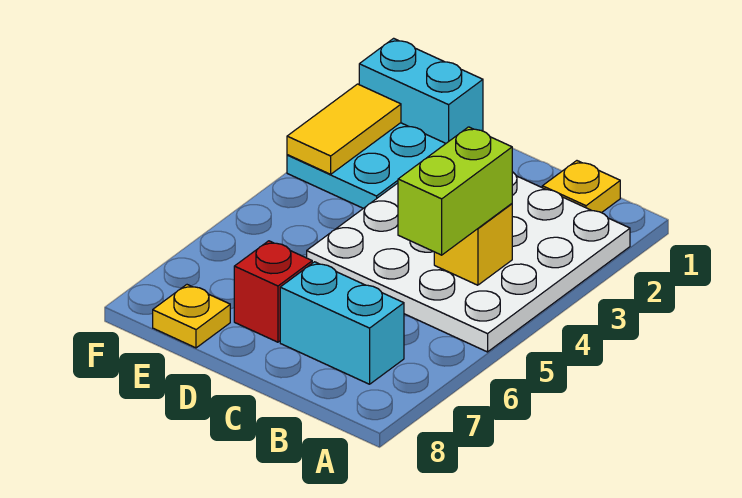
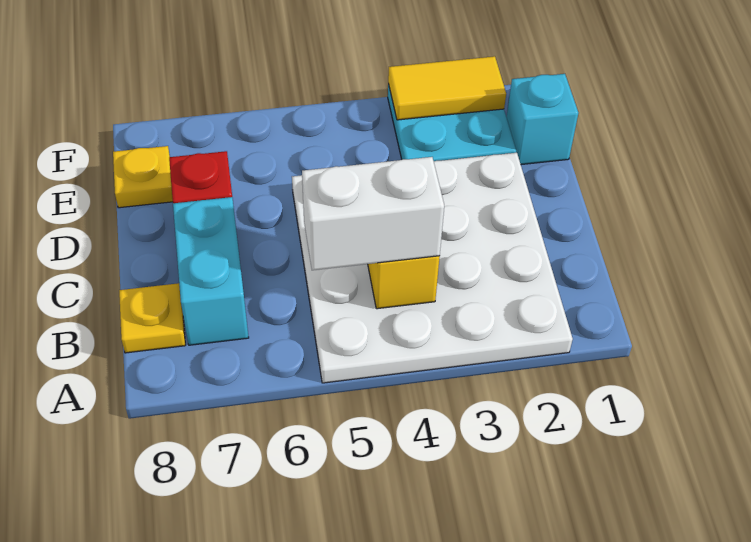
yellow plate B1 level 1 -> yellow plate B8 level 1
lime brick B4:B5 level 3 -> white brick B4:B5 level 3
cyan brick E1:F1 level 1 -> cyan brick E1 level 1

